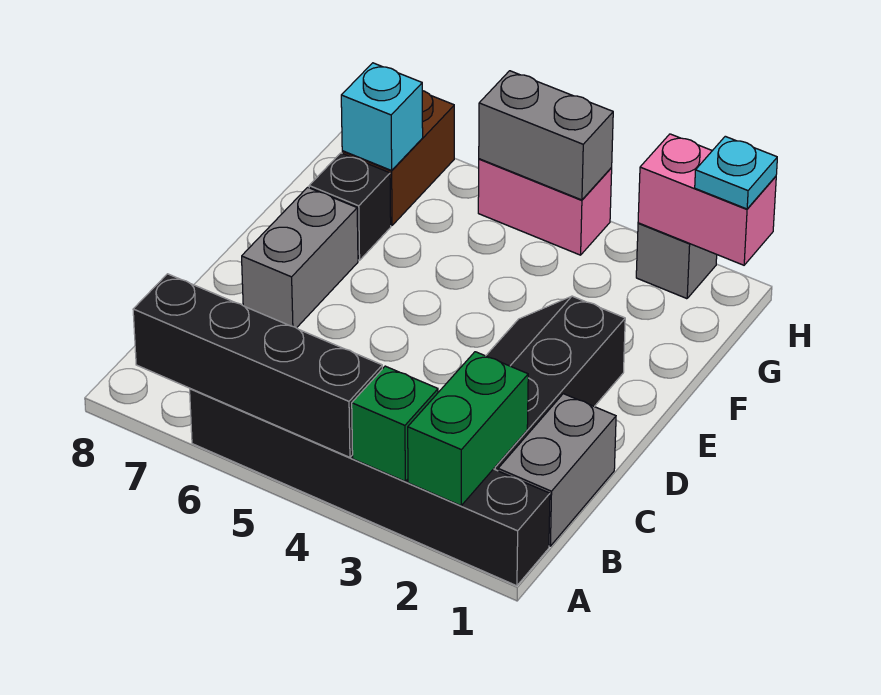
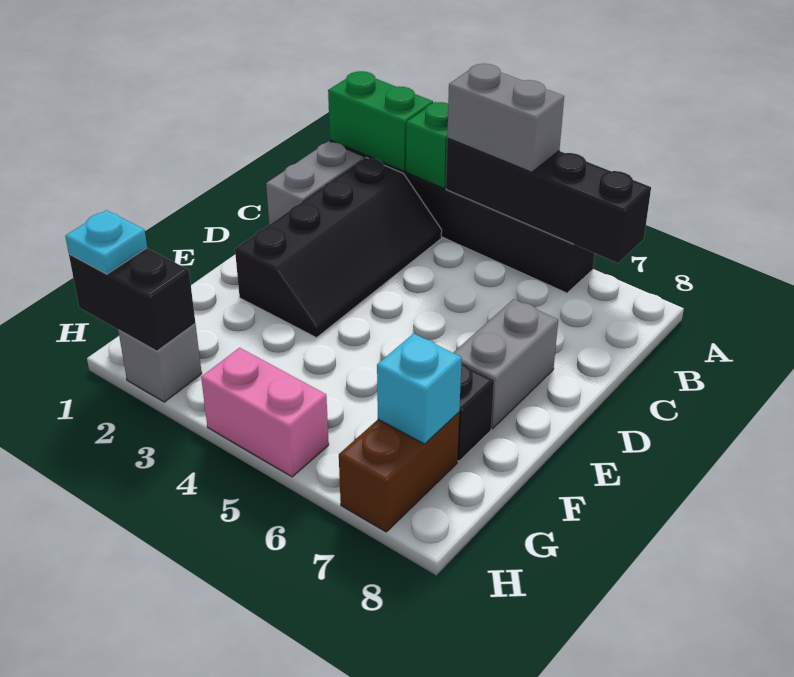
green brick A2:B2 level 2 -> green brick A1:A2 level 2
pink brick H1:H2 level 2 -> black brick H1:H2 level 2
grey brick H4:H5 level 2 -> grey brick A4:A5 level 3

